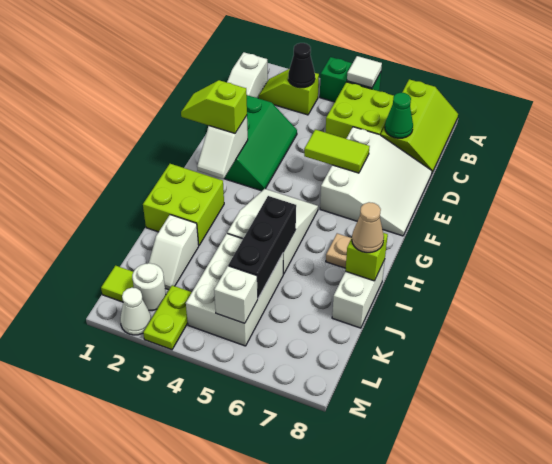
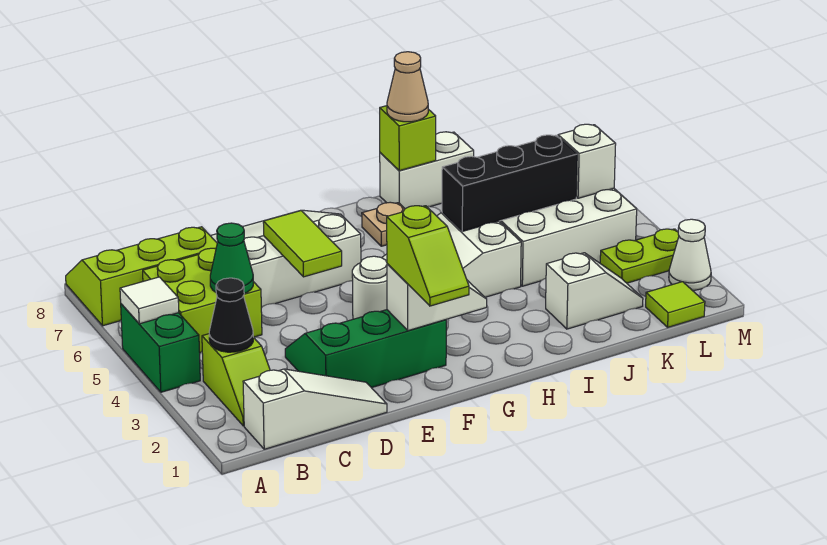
green cone C7 level 2 -> green cone C5 level 2
lime brick H1:I2 level 1 -> none
white round brick L2 level 1 -> white round brick F4 level 1

